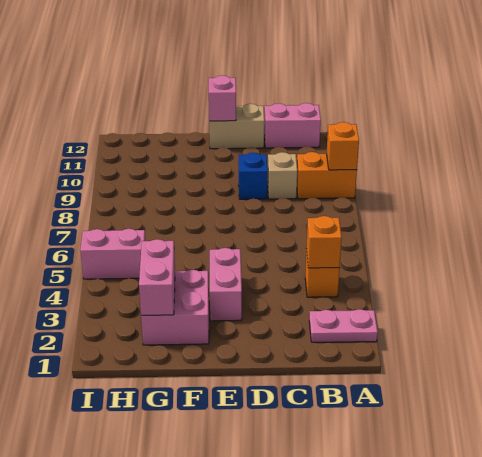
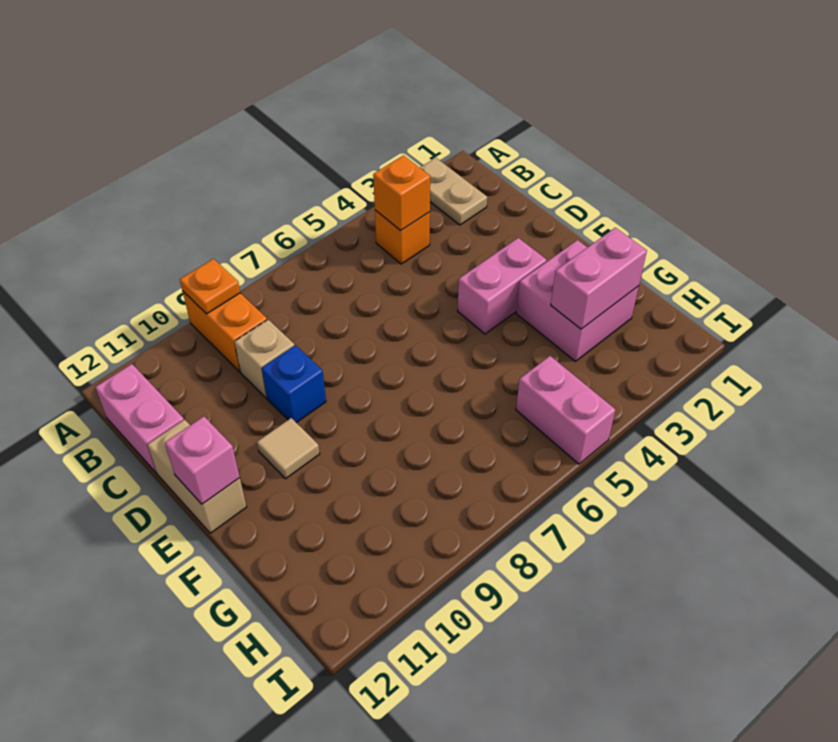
pink plate A2:B2 level 1 -> tan plate A2:B2 level 1
orange brick A9 level 2 -> orange plate A9 level 2
none -> tan tile E10 level 1

